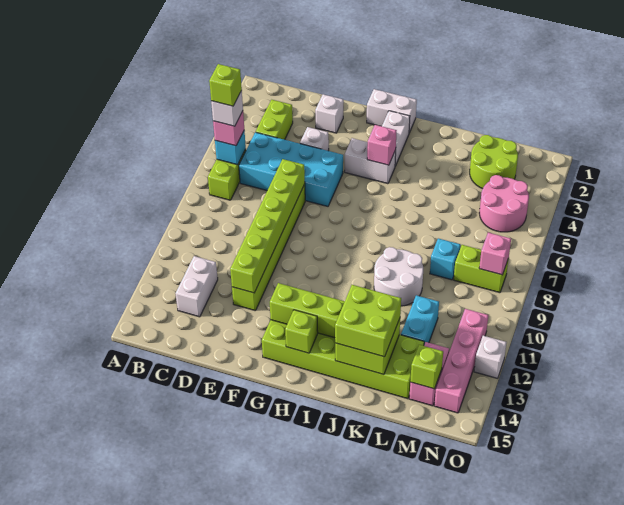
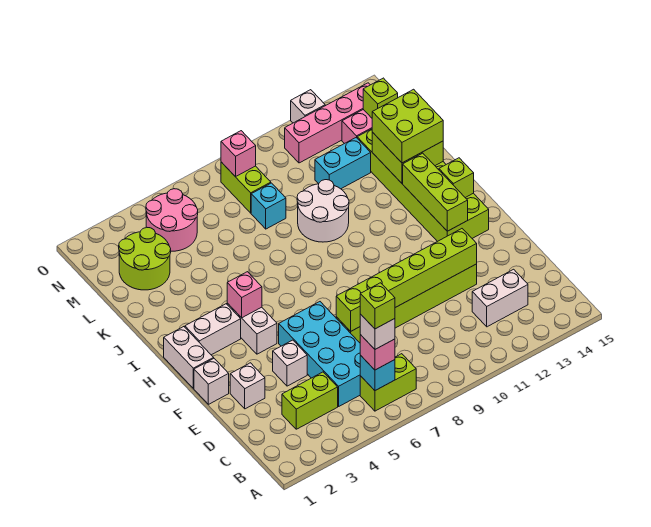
none -> white brick F1 level 1

